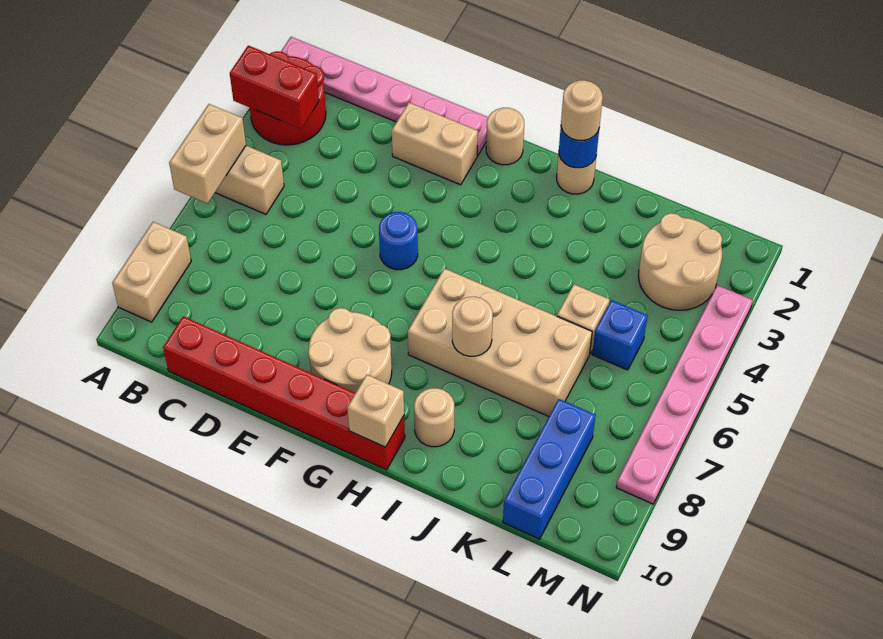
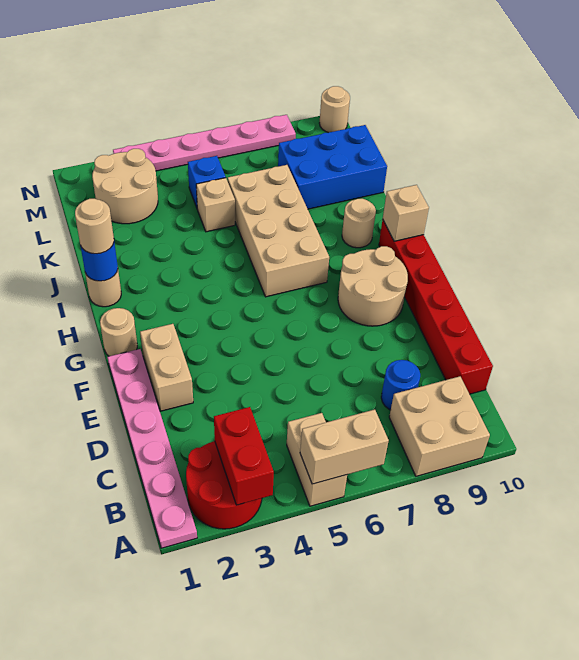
tan brick A8:A9 level 1 -> tan brick A8:B9 level 1
blue round brick F5 level 1 -> blue round brick C8 level 1
tan round brick I7 level 2 -> tan round brick N10 level 1
blue brick L8:L10 level 1 -> blue brick K8:L10 level 1

